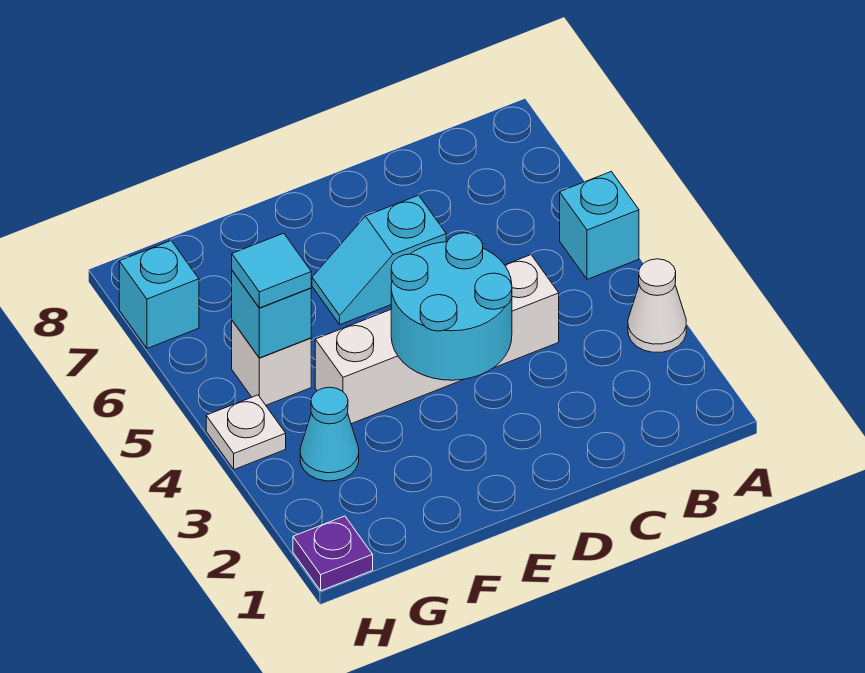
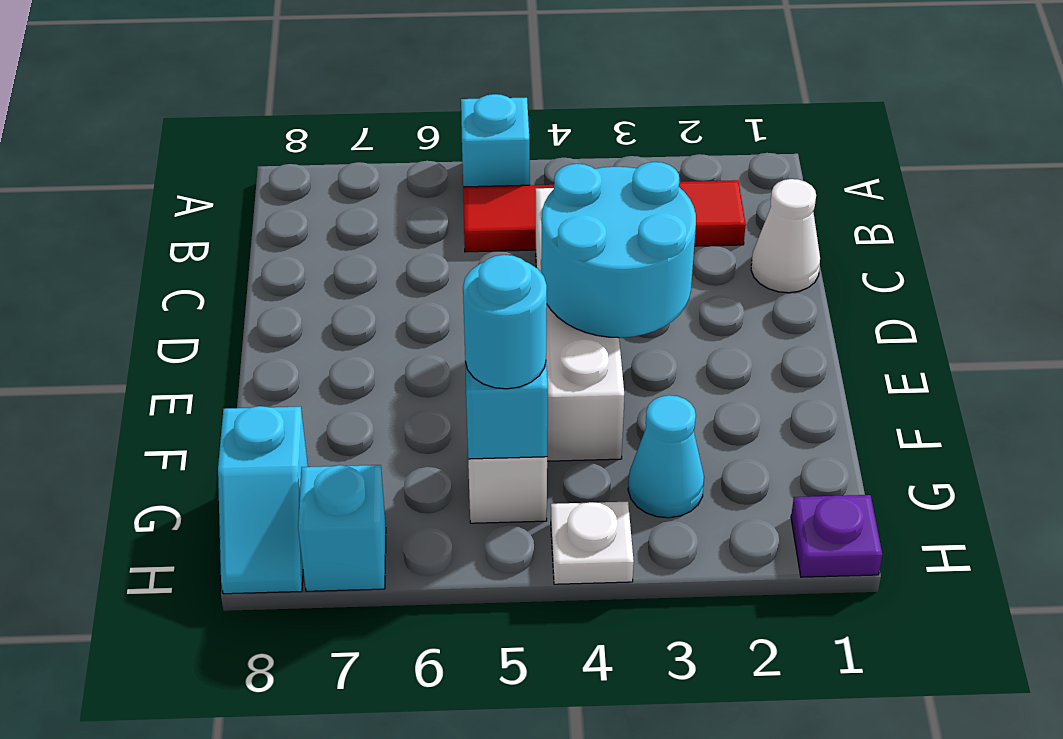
white cone A3 level 1 -> white cone C1 level 1
none -> red tile B2:B5 level 1
cyan slope D6:E6 level 1 top D -> cyan slope G8:H8 level 1 top G
cyan tile G5 level 3 -> cyan round brick G5 level 3

